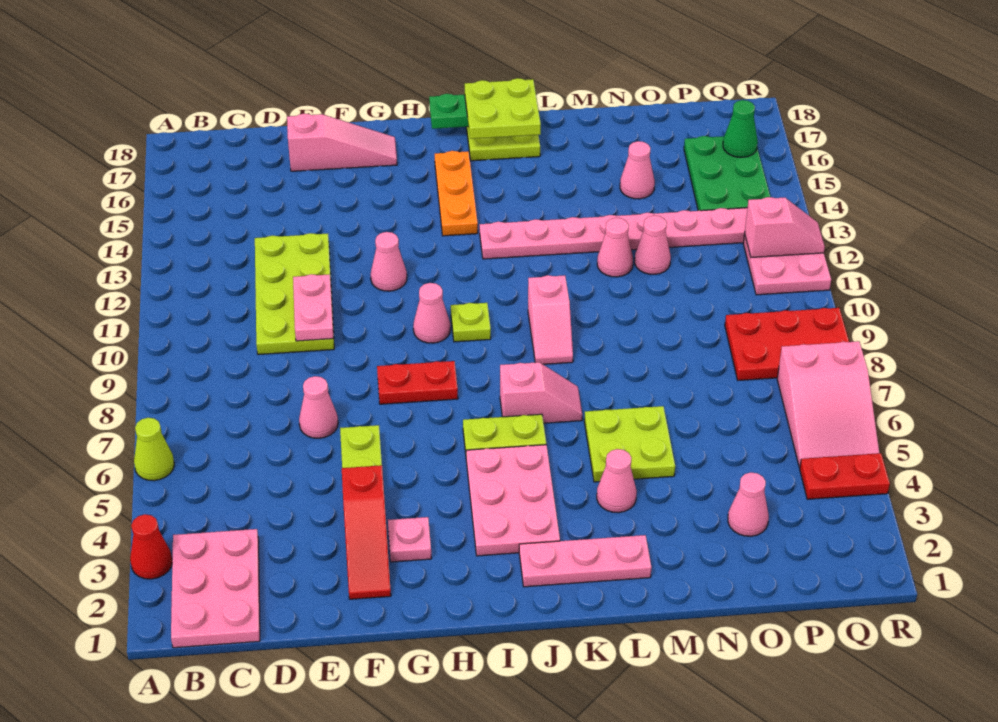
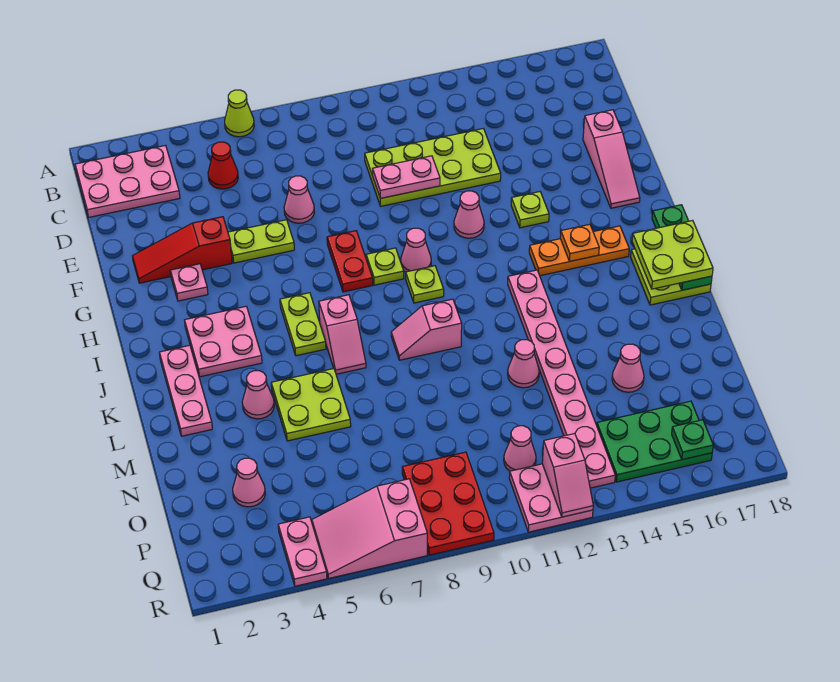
red cone A3 level 1 -> red cone C5 level 1
none -> lime plate G14 level 1
none -> lime plate H9 level 1
pink plate I3:J5 level 1 -> pink plate I3:J4 level 1
none -> orange plate I15 level 2
pink cone N12 level 1 -> pink cone P11 level 1
red plate Q4:R4 level 1 -> pink plate Q4:R4 level 1
green cone Q16 level 2 -> green plate Q16 level 2

